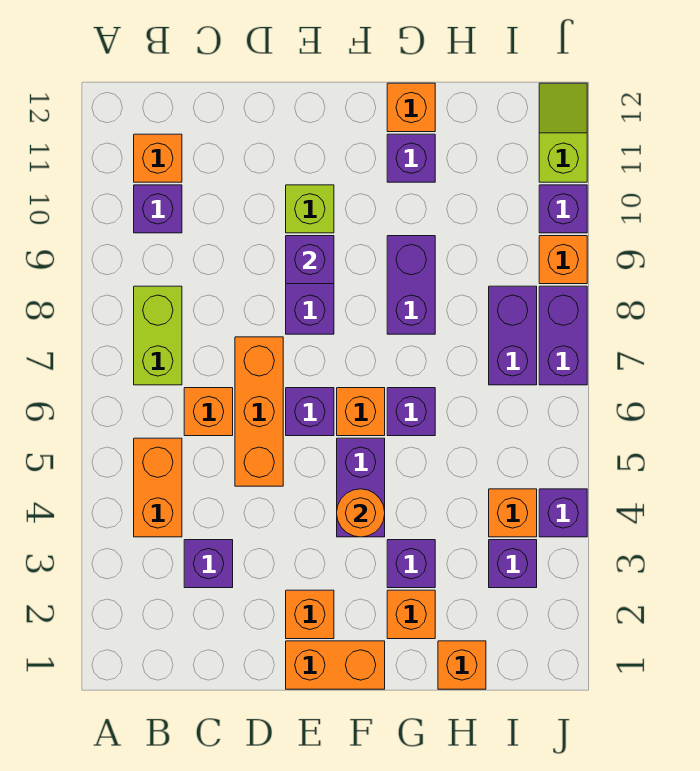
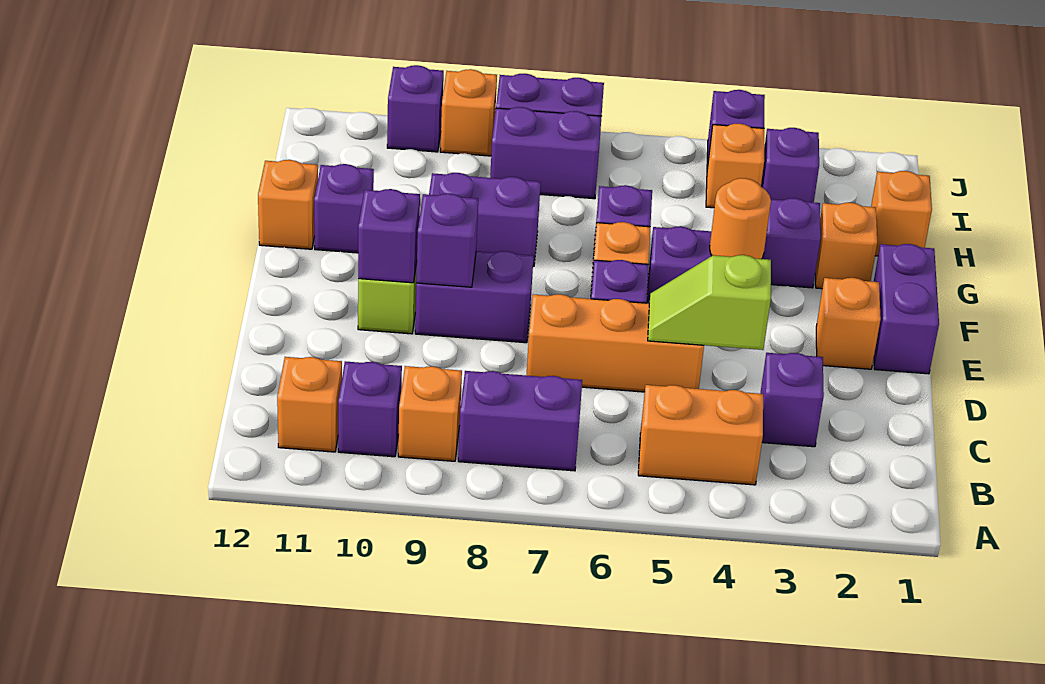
lime brick B7:B8 level 1 -> purple brick B7:B8 level 1
orange brick C6 level 1 -> orange brick B9 level 1
orange brick E1:F1 level 1 -> purple brick E1:F1 level 1
none -> purple brick E10 level 2
lime slope J11:J12 level 1 top 11 -> lime slope D4:D5 level 2 top 4

